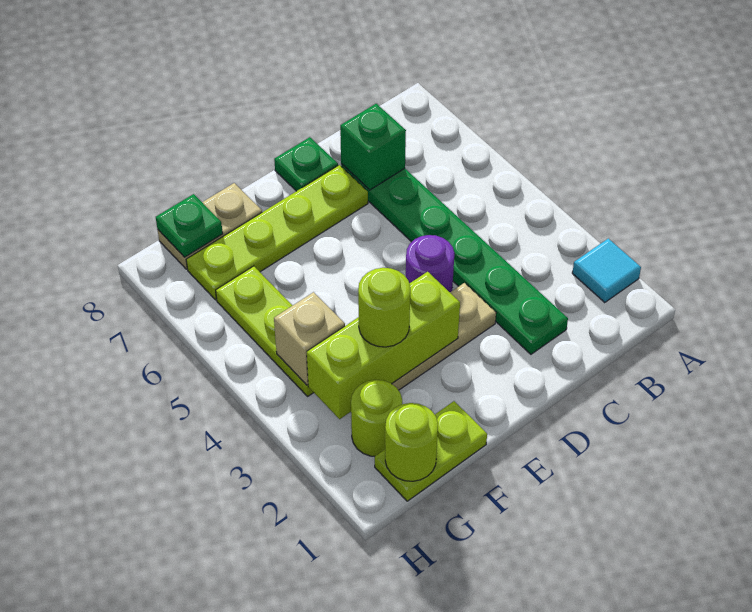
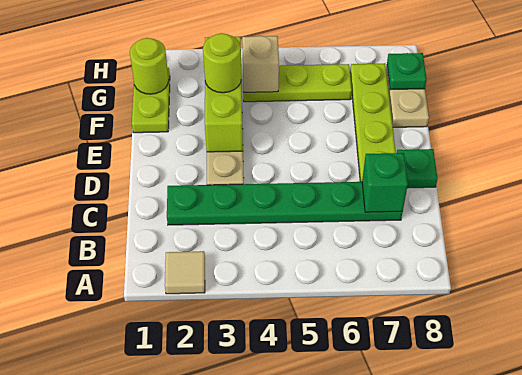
cyan tile A2 level 1 -> tan tile A2 level 1
purple round brick D4 level 1 -> none
lime round brick G2 level 1 -> none

